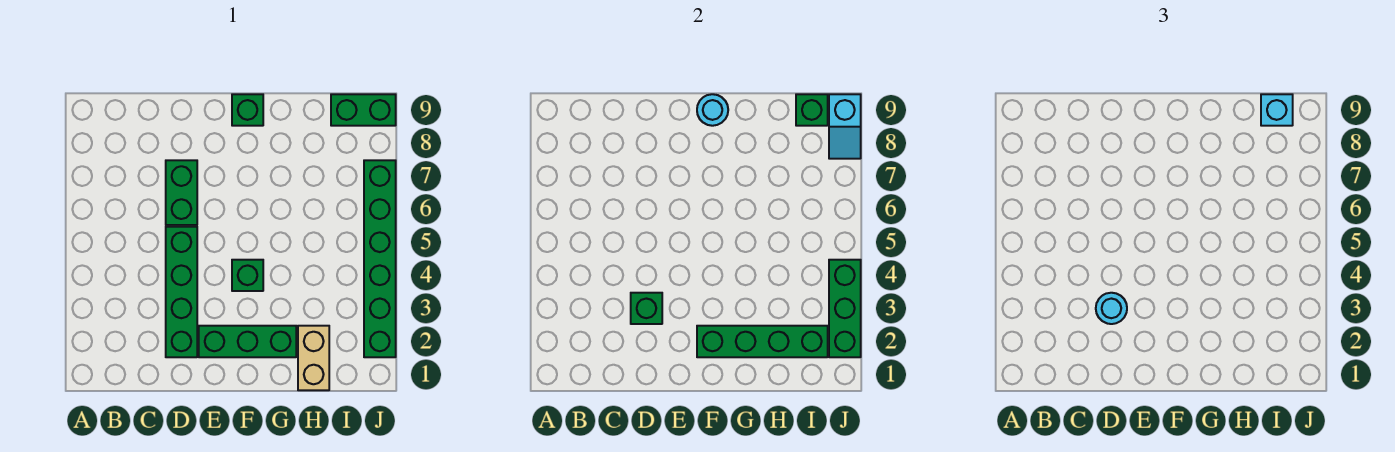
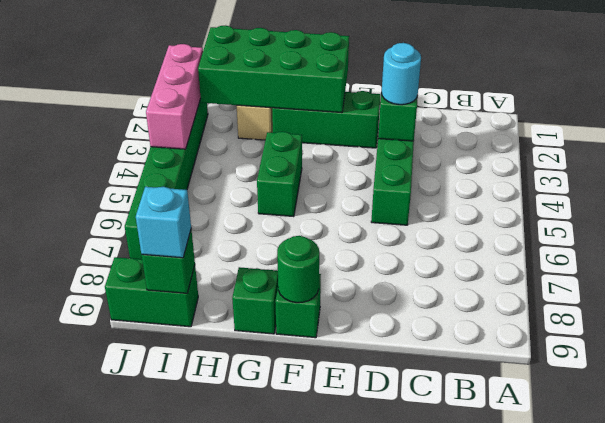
green brick D6:D7 level 1 -> green brick G4:G5 level 1
green brick F2:I2 level 2 -> green brick F1:I2 level 2
green brick F4 level 1 -> green brick G9 level 1
cyan round brick F9 level 2 -> green round brick F9 level 2
green brick J2:J4 level 2 -> pink brick J2:J4 level 2
cyan slope J8:J9 level 2 top 9 -> none

